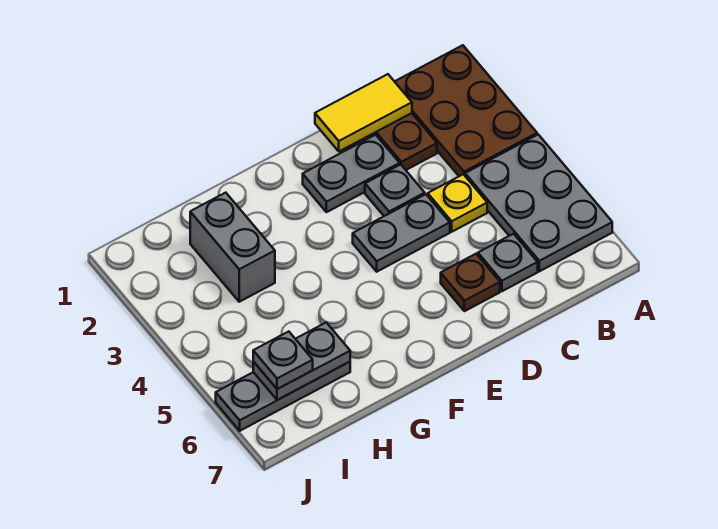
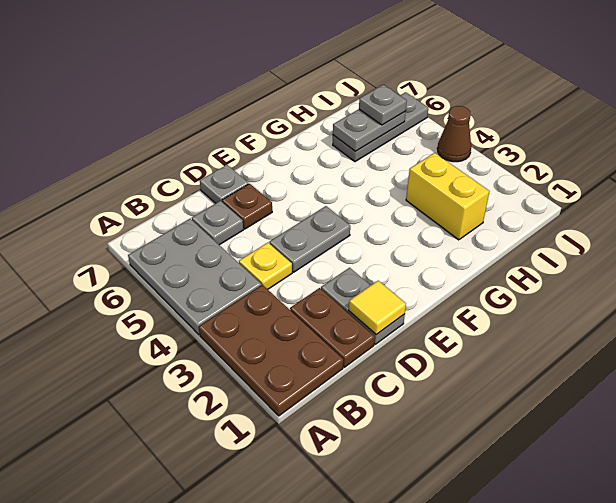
yellow tile C1:D1 level 2 -> yellow tile D1 level 2
grey plate D2:E2 level 1 -> grey plate D1:D2 level 1
grey plate D3 level 1 -> grey plate D7 level 1
grey brick H2:H3 level 1 -> yellow brick H2:H3 level 1
none -> brown cone J4 level 1

